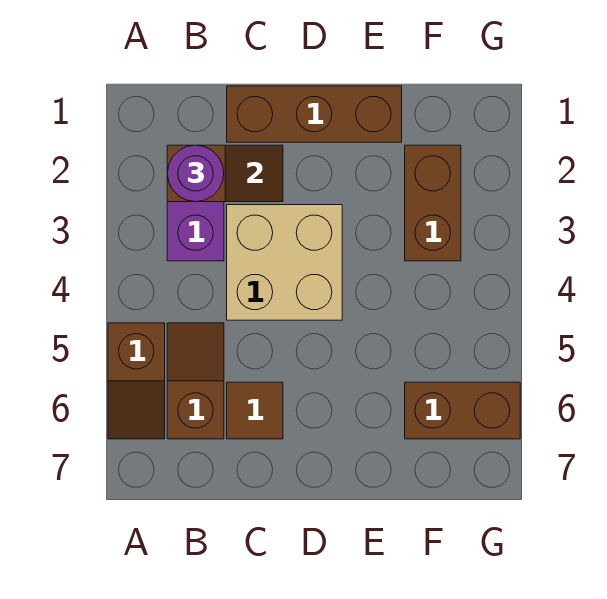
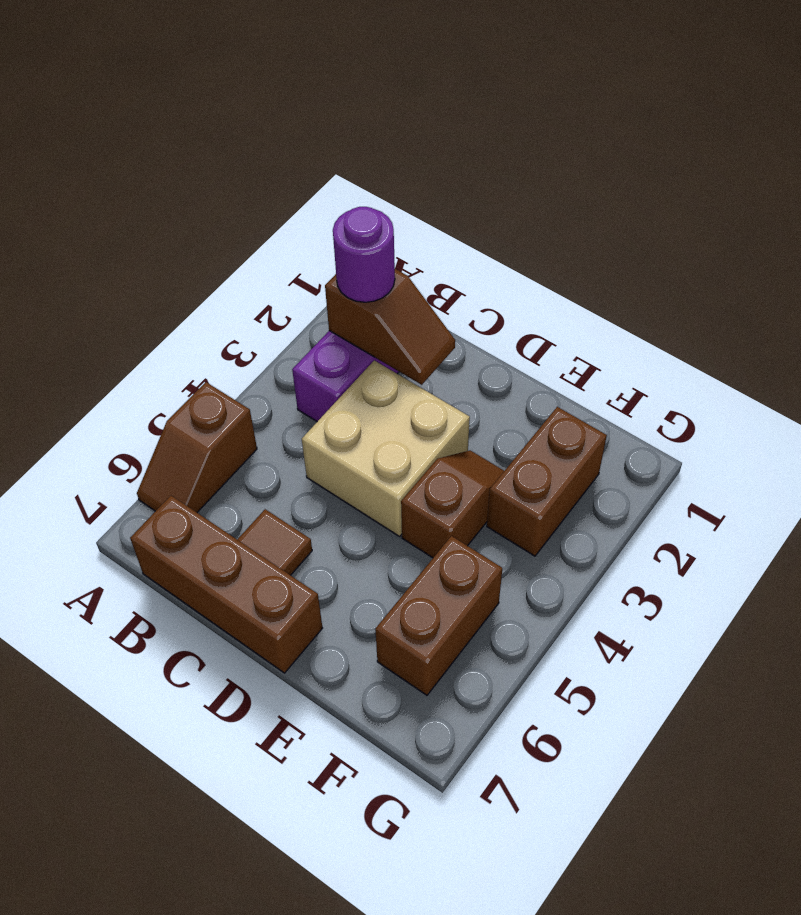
brown slope B5:B6 level 1 top 6 -> brown slope E3:E4 level 1 top 4
brown brick C1:E1 level 1 -> brown brick B7:D7 level 1
brown brick F6:G6 level 1 -> brown brick F5:F6 level 1

